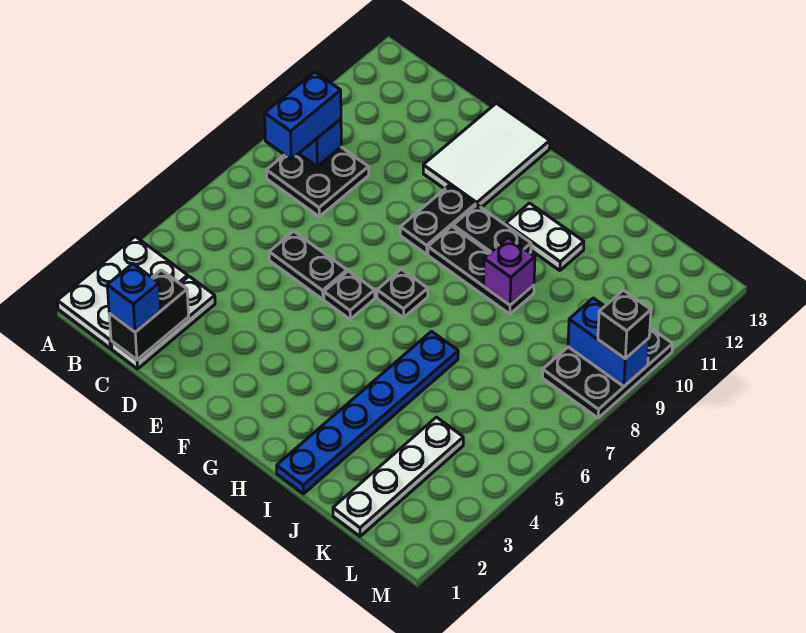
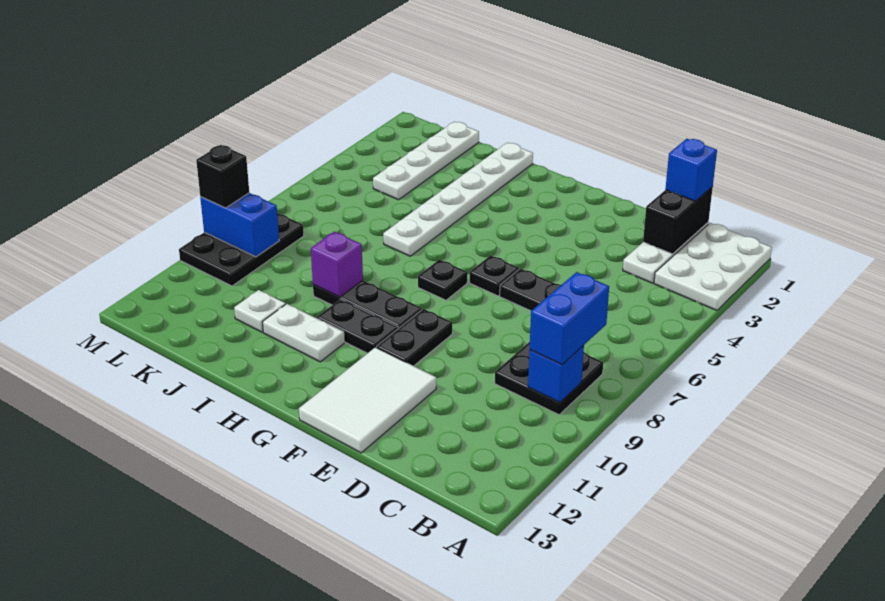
blue plate I1:I6 level 1 -> white plate I1:I6 level 1
none -> white plate J11 level 1

